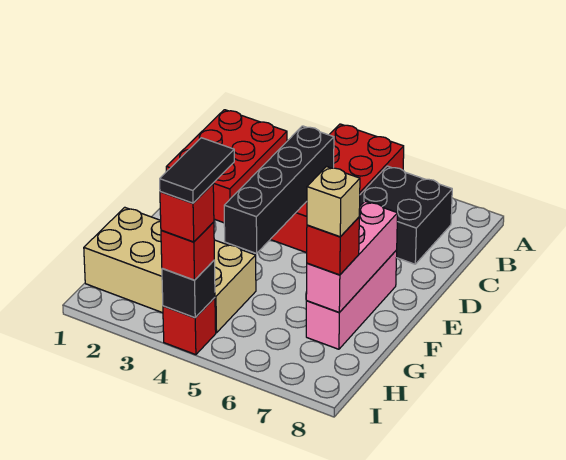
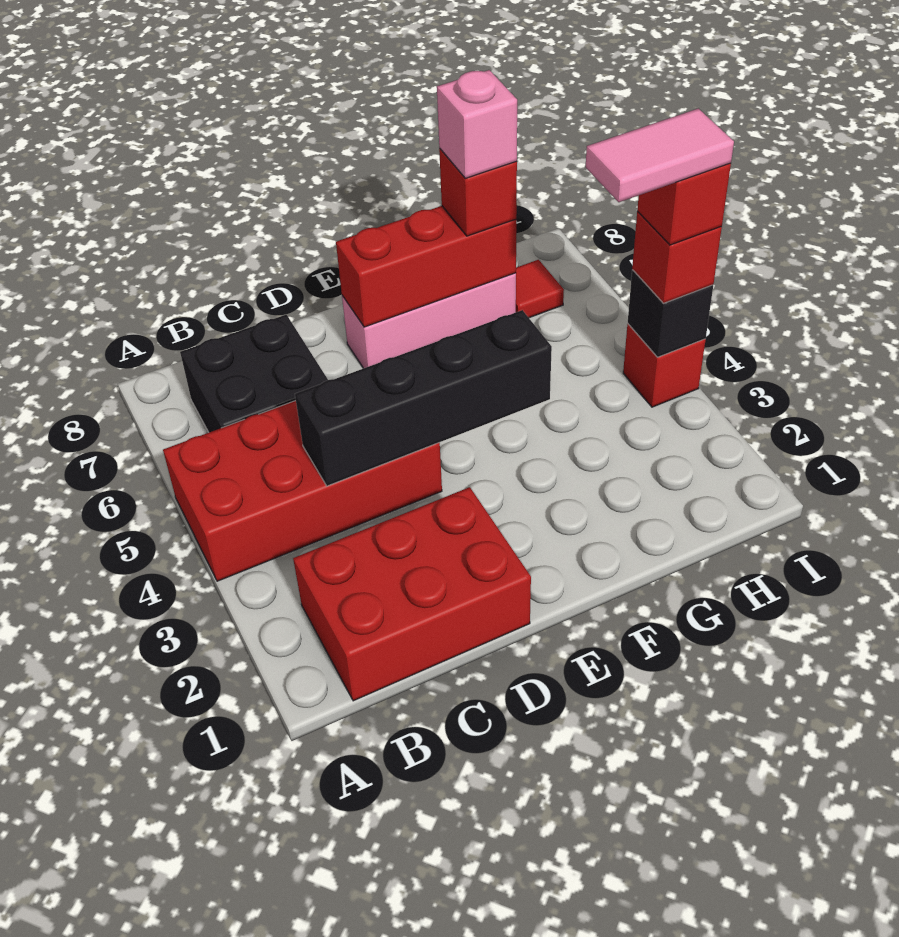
pink brick E7:G7 level 2 -> red brick E7:G7 level 2
tan brick G1:H4 level 1 -> none
tan brick G7 level 4 -> pink brick G7 level 4
black tile H4:I4 level 5 -> pink tile H4:I4 level 5
none -> red tile H7 level 1

